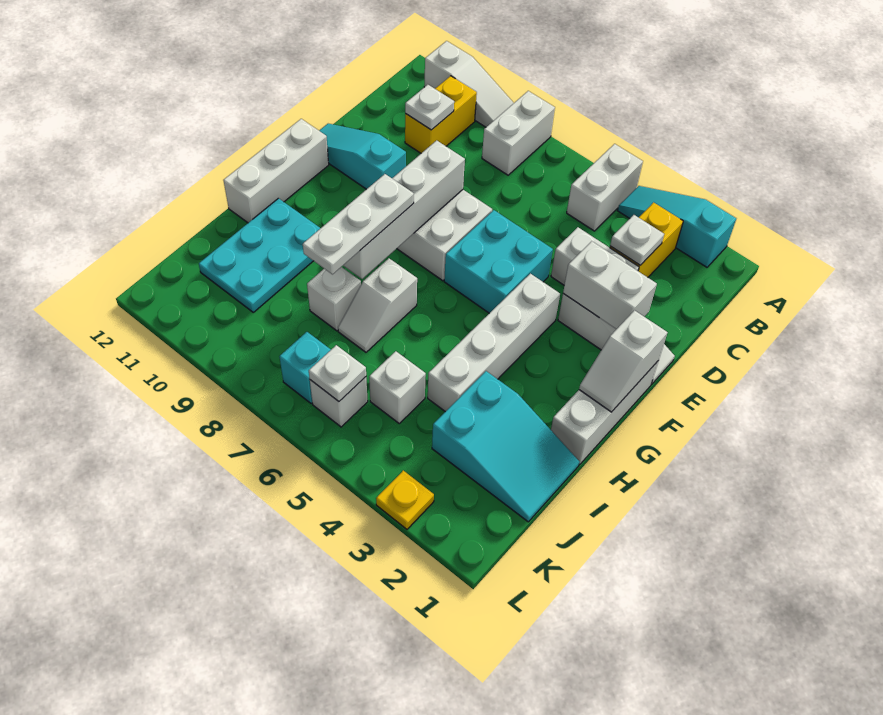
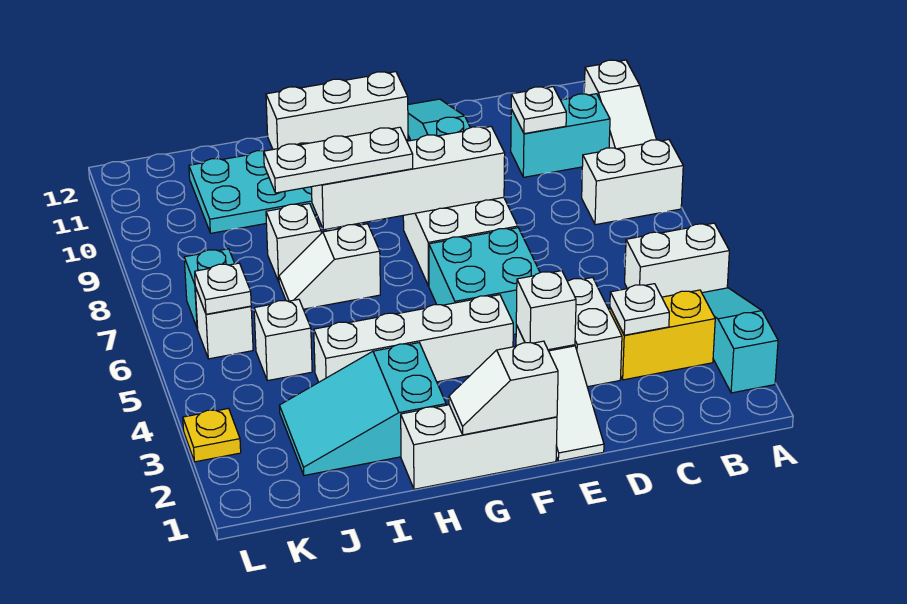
yellow brick B10:C10 level 1 -> cyan brick B10:C10 level 1
white brick E2:E3 level 2 -> white brick E3 level 2
cyan slope I1:J3 level 1 top 3 -> cyan slope H2:J3 level 1 top H

